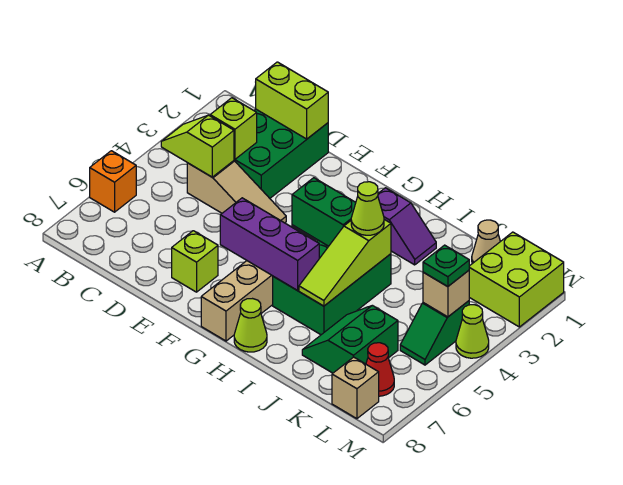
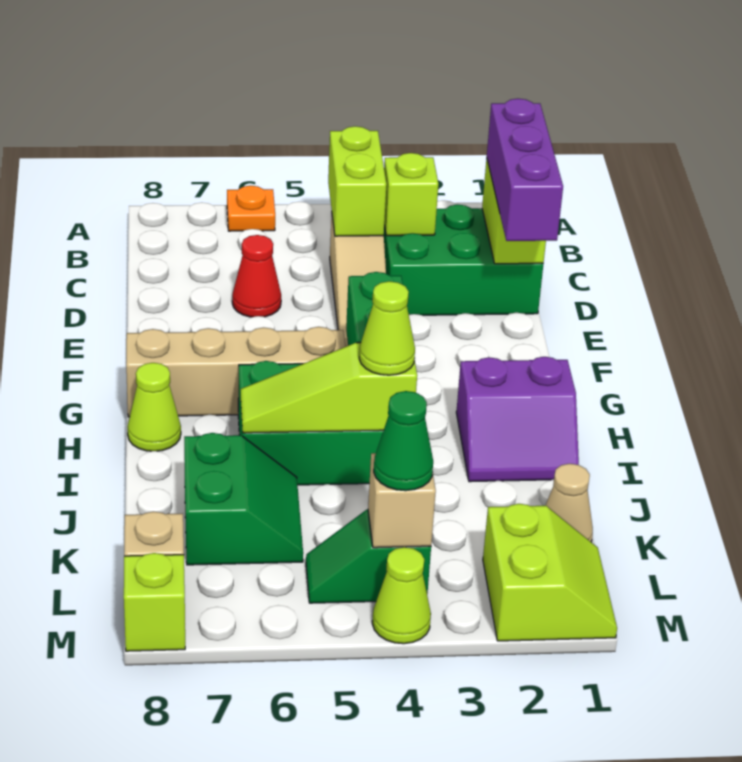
orange brick A6 level 1 -> orange plate A6 level 1
lime slope B4:C4 level 2 top C -> lime brick B4:C4 level 2
lime brick E7 level 1 -> lime brick M8 level 1
purple brick F6:H6 level 2 -> purple brick C1:E1 level 3
purple slope H2:I2 level 1 top H -> purple slope H1:I2 level 1 top H
green slope J6:K7 level 1 top K -> green slope J6:K7 level 1 top 7
lime brick L1:M2 level 1 -> lime slope L1:M2 level 1 top 2
green plate L4 level 3 -> green cone L4 level 3
red cone L7 level 1 -> red cone D6 level 1

